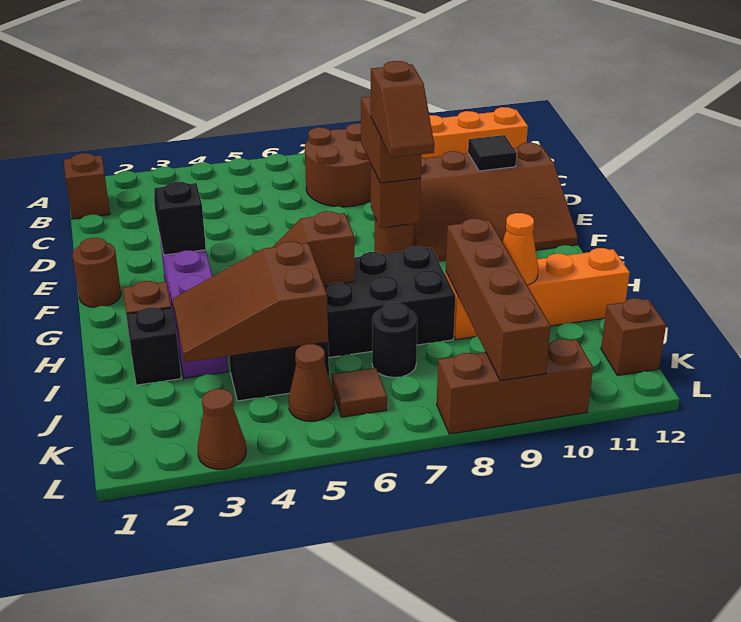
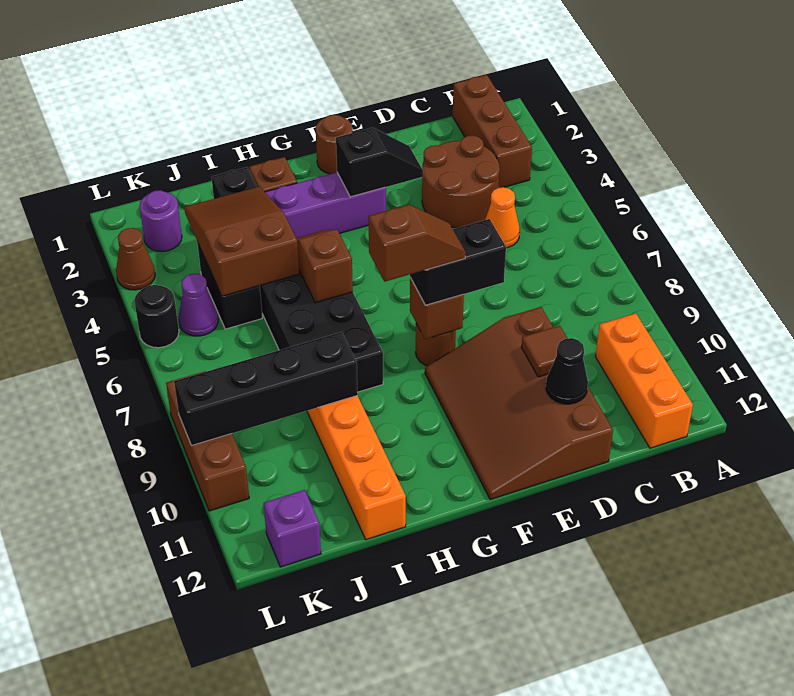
brown brick B1 level 1 -> brown brick B1:B3 level 1
brown round brick B7:C8 level 1 -> brown round brick C3:D4 level 1
black tile D11 level 2 -> black cone D11 level 2
brown brick E8:F8 level 3 -> black brick E8:F8 level 3
brown slope F8:G8 level 4 top F -> brown slope F8:G8 level 4 top G
brown brick I9:L9 level 2 -> black brick I9:L9 level 2
orange cone I10 level 2 -> orange cone C5 level 1
black round brick J7 level 1 -> black round brick L5 level 1
none -> purple round brick K2 level 1
brown cone K5 level 1 -> purple cone K5 level 1
brown tile K6 level 1 -> brown tile D10 level 2
brown brick K12 level 1 -> purple brick K12 level 1

